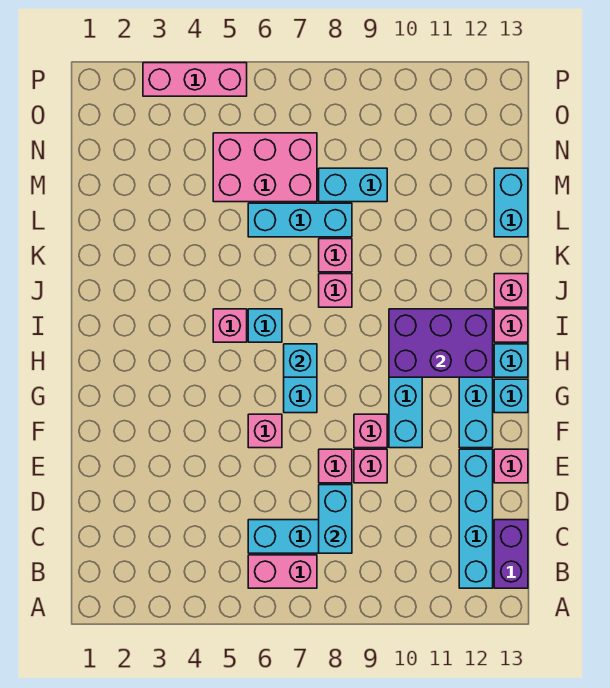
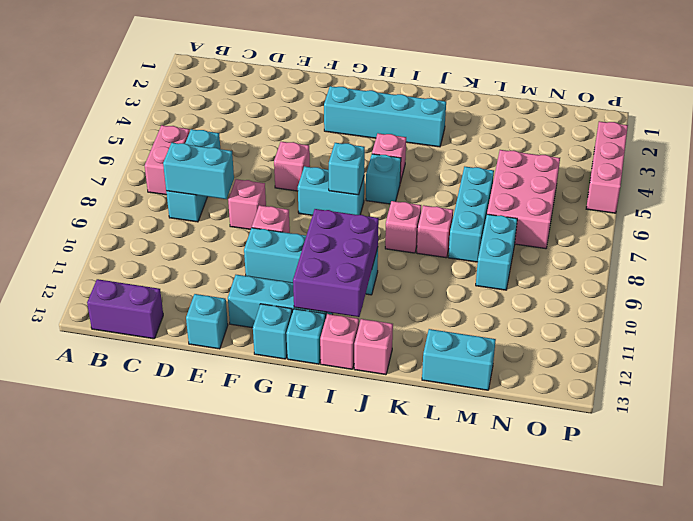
cyan brick B12:E12 level 1 -> cyan brick G3:J3 level 1
pink brick E9 level 1 -> none
pink brick E13 level 1 -> cyan brick E13 level 1

